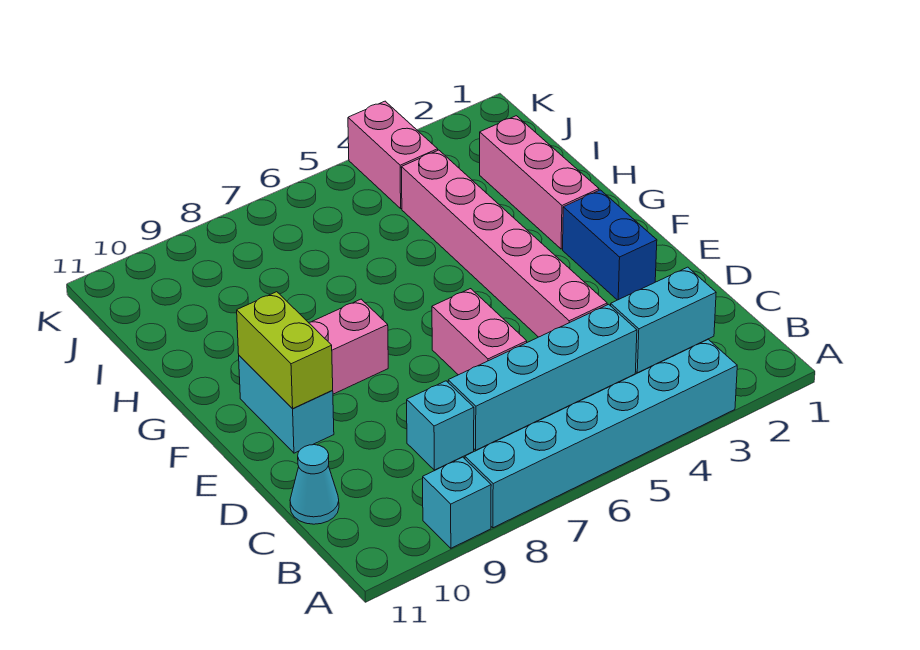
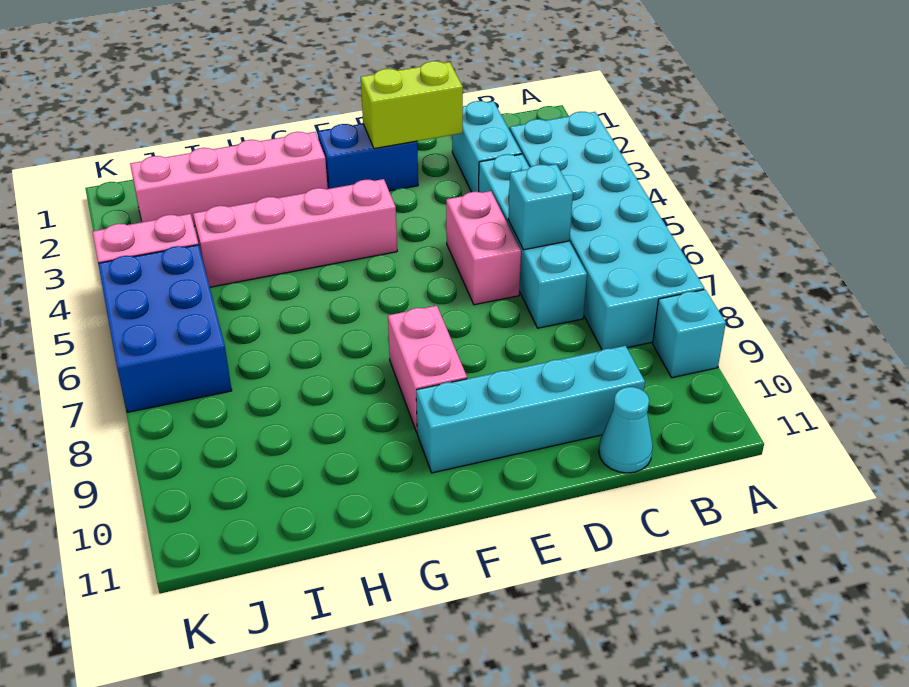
cyan brick A3:A8 level 1 -> cyan brick A3:B8 level 1
cyan brick C8 level 1 -> cyan brick C6 level 2
pink brick D4:I4 level 1 -> pink brick F4:I4 level 1
pink brick D6:E6 level 1 -> pink brick D5:D6 level 1
cyan brick E10:F10 level 1 -> cyan brick C10:F10 level 1
lime brick E10:F10 level 2 -> lime brick D2:E2 level 2
pink brick G2:I2 level 1 -> pink brick G2:J2 level 1
none -> blue brick J5:K7 level 1

